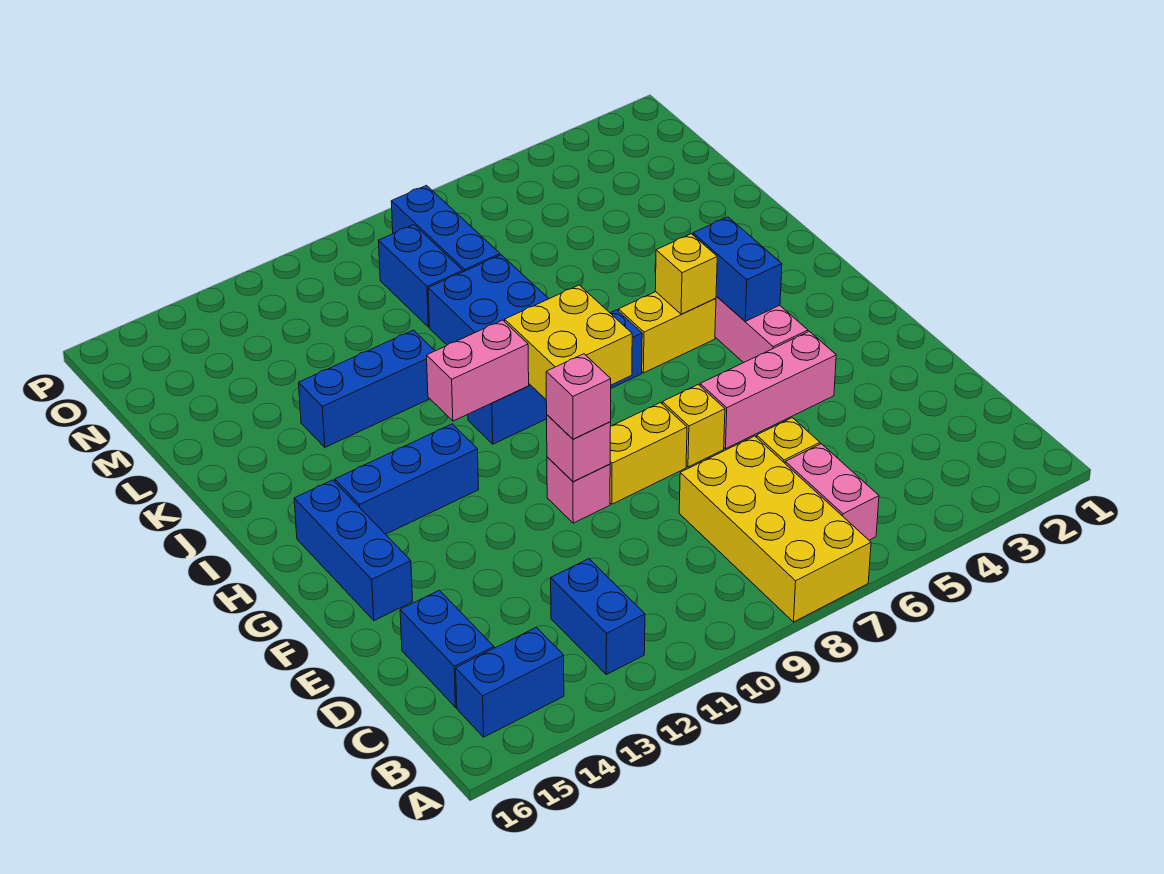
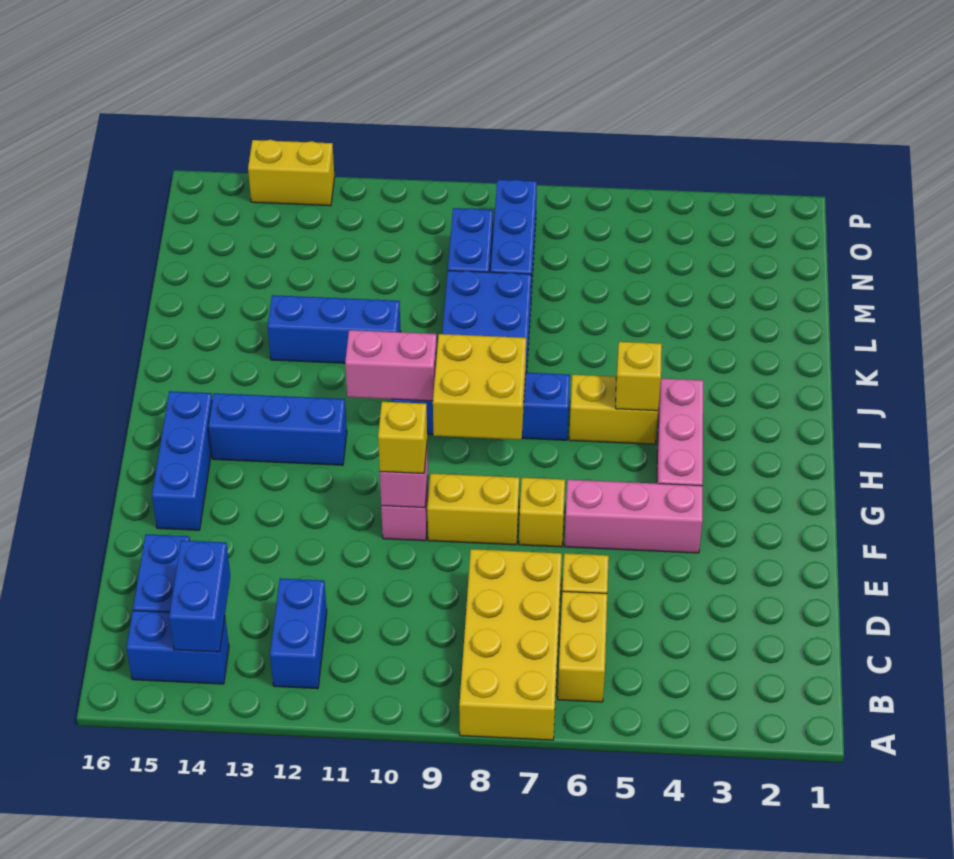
pink brick B6:C6 level 1 -> yellow brick B6:C6 level 1
pink brick F10 level 3 -> yellow brick F10 level 3
blue brick H4:I4 level 2 -> blue brick B14:C14 level 2
none -> yellow brick P13:P14 level 1

